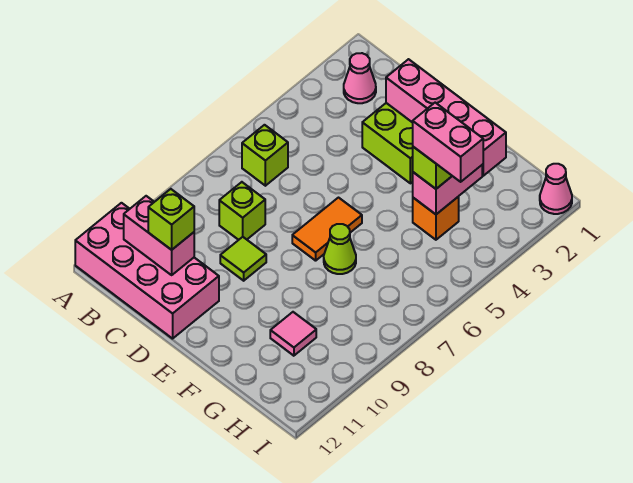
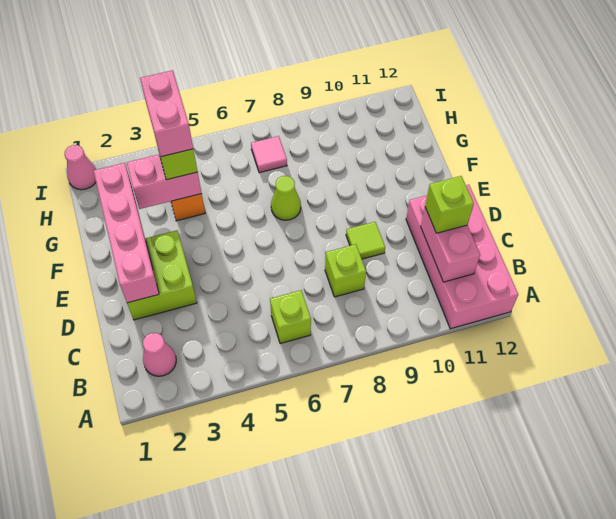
orange tile E6:E7 level 1 -> none
pink tile G10 level 1 -> pink tile H7 level 1

